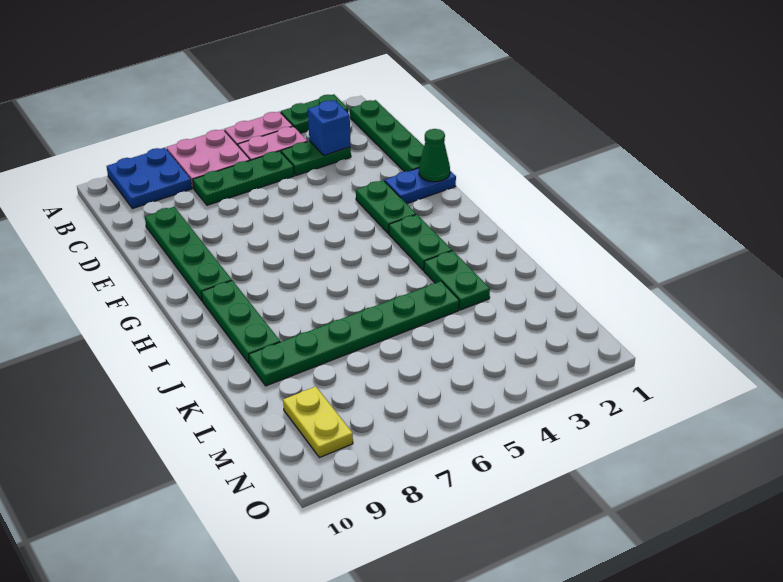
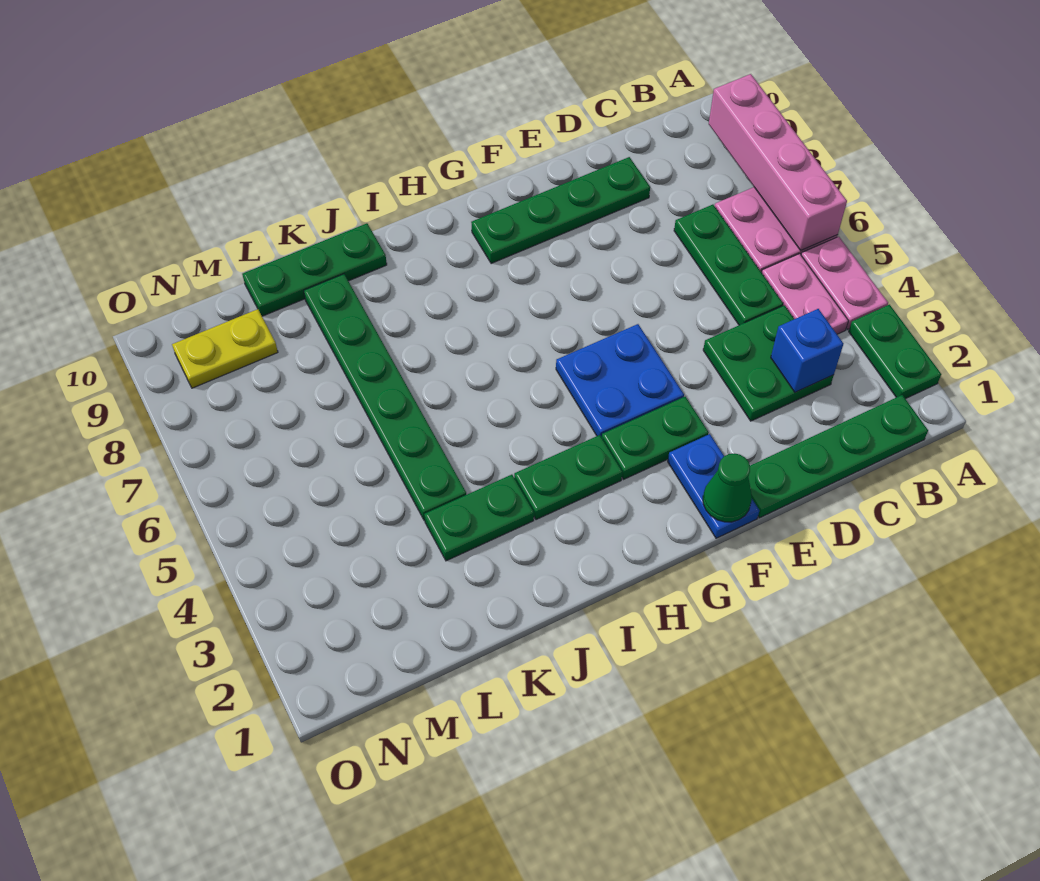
none -> pink brick A6:A9 level 2
blue plate A8:B9 level 1 -> blue plate F4:G5 level 1
green plate C3:C4 level 1 -> green plate C3:D4 level 1
green plate H9:J9 level 1 -> green plate J10:L10 level 1

